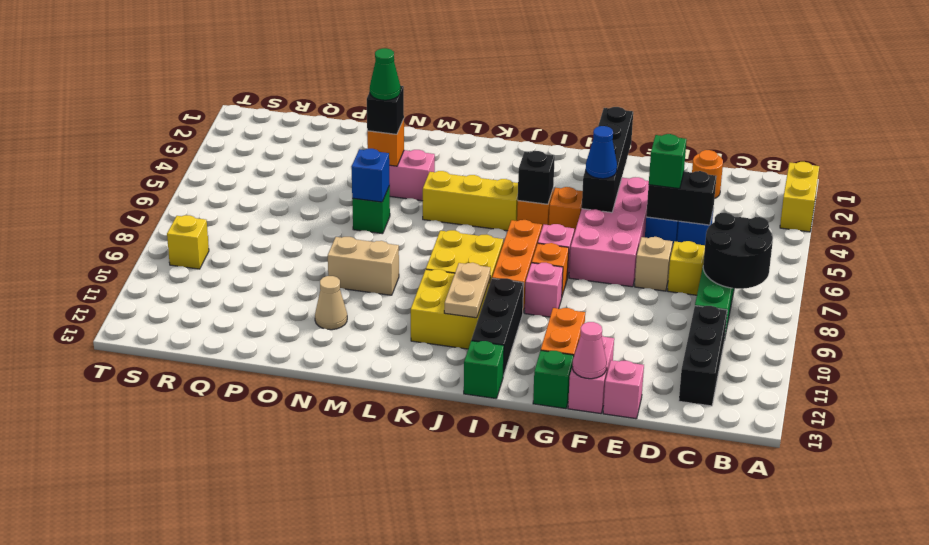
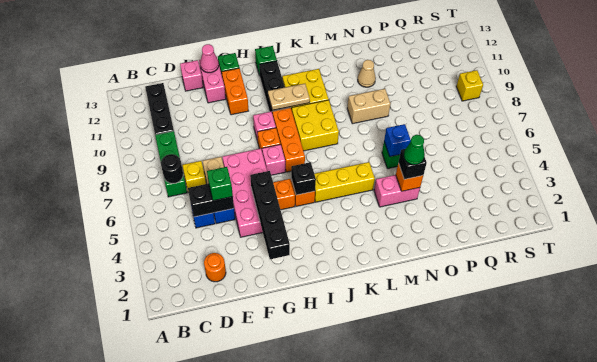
yellow brick A2:A3 level 1 -> none
black round brick B7:C8 level 2 -> black round brick C7 level 2
blue cone G5 level 3 -> none
tan plate J10:J11 level 2 -> tan plate I10:J10 level 2

